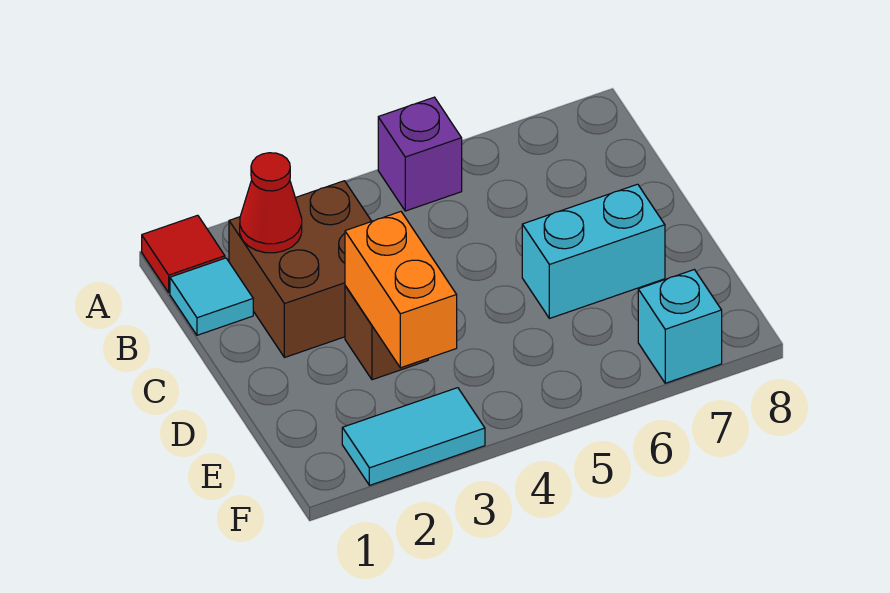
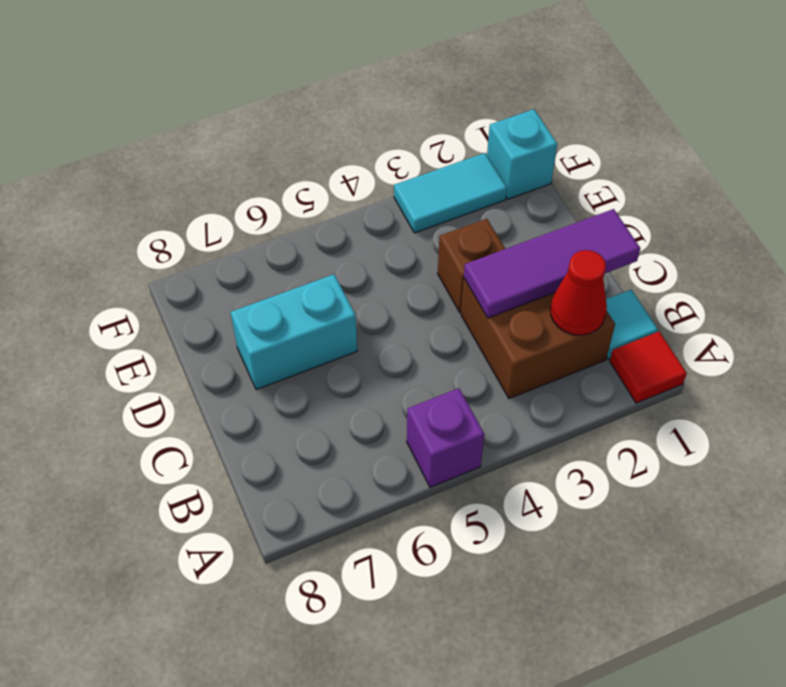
none -> purple tile C1:C3 level 2
orange brick D3:E3 level 2 -> none
cyan brick F7 level 1 -> cyan brick F1 level 1

